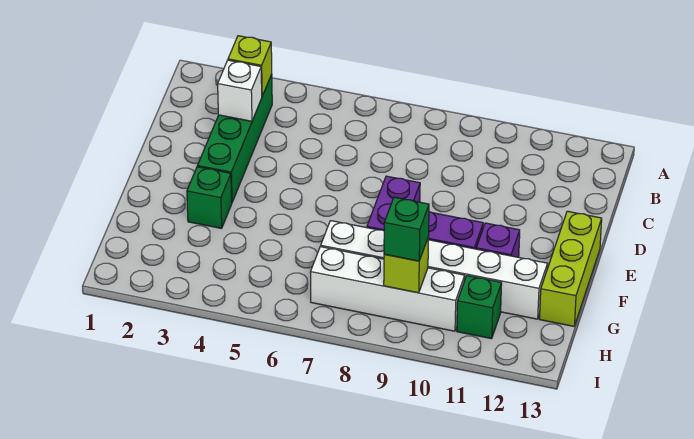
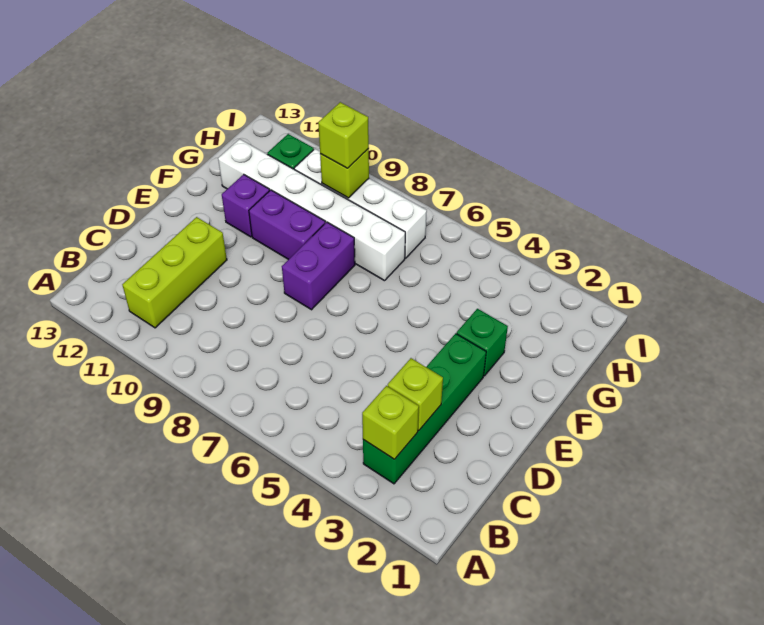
white brick C3 level 2 -> lime brick C3 level 2
lime brick E13:G13 level 1 -> lime brick B11:D11 level 1
green brick H9 level 3 -> lime brick H9 level 3

